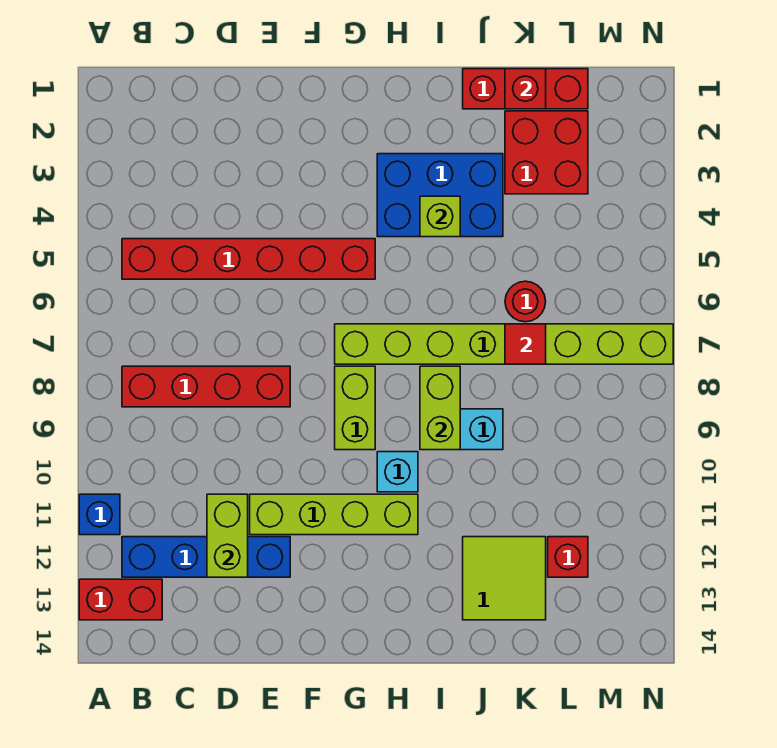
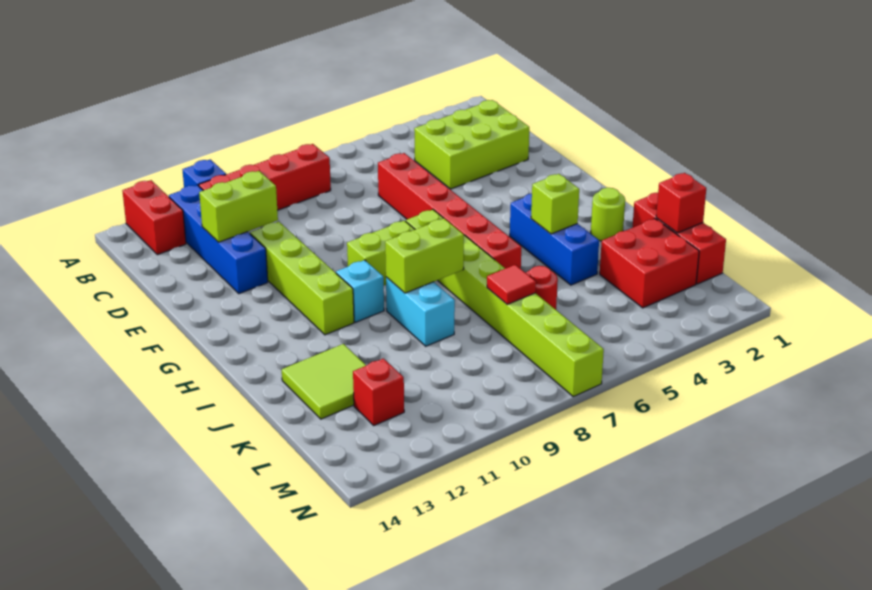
red brick B5:G5 level 1 -> red brick D6:I6 level 1
red brick B8:E8 level 1 -> red brick B8:B11 level 1
none -> lime brick C2:D4 level 1
blue brick H3:J4 level 1 -> blue brick H4:J4 level 1
none -> lime round brick I2 level 1

